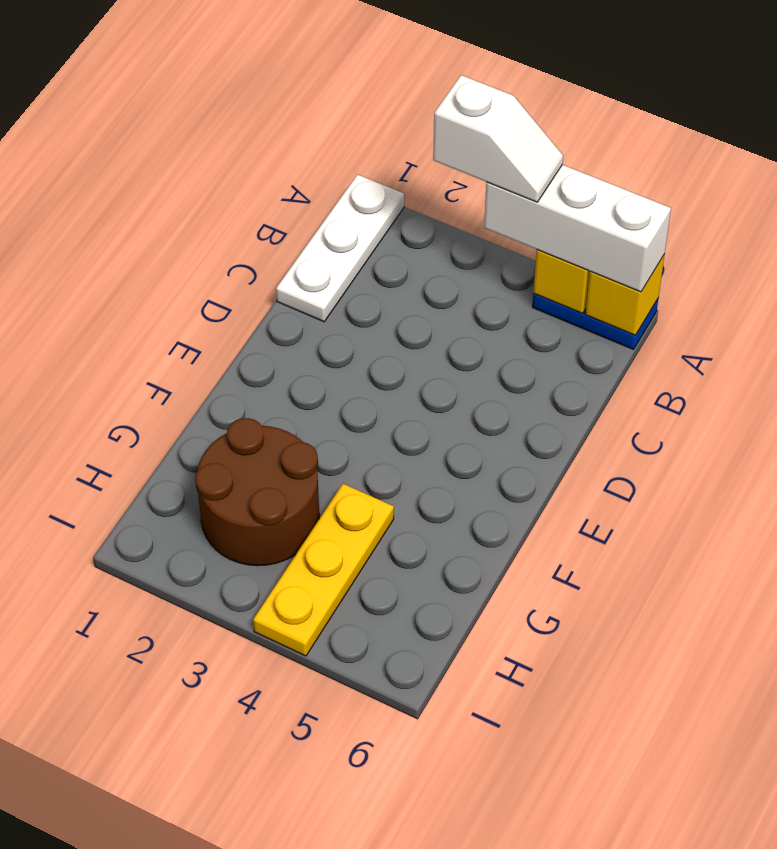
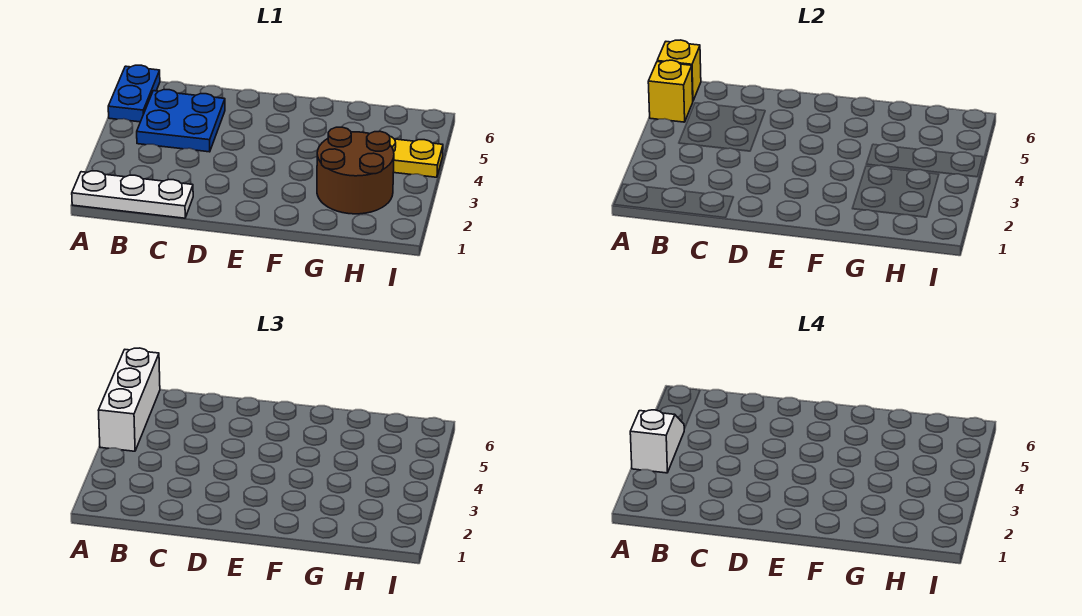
none -> blue plate B4:C5 level 1

